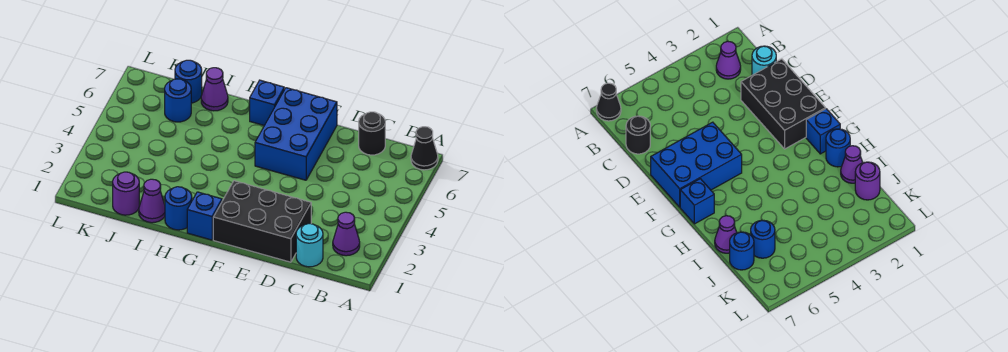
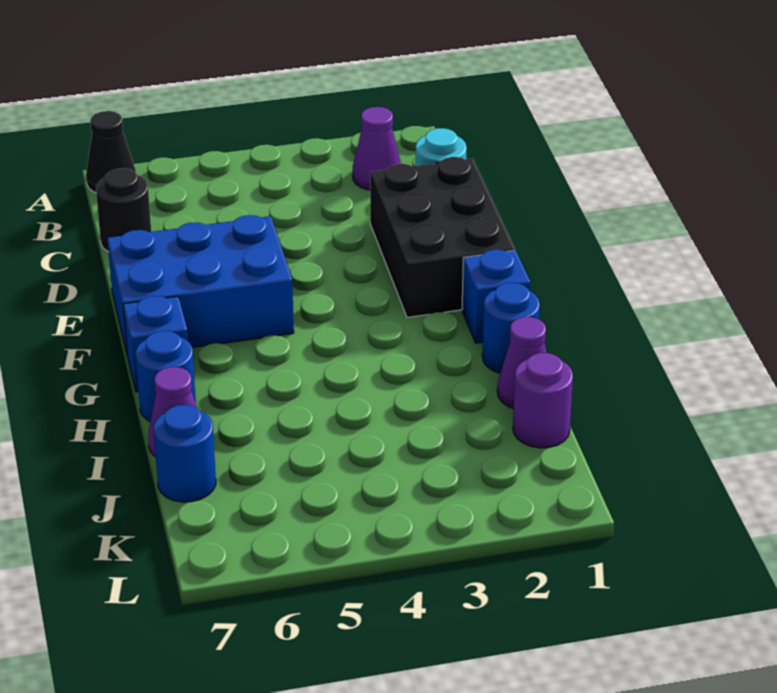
blue round brick J6 level 1 -> blue round brick H7 level 1

